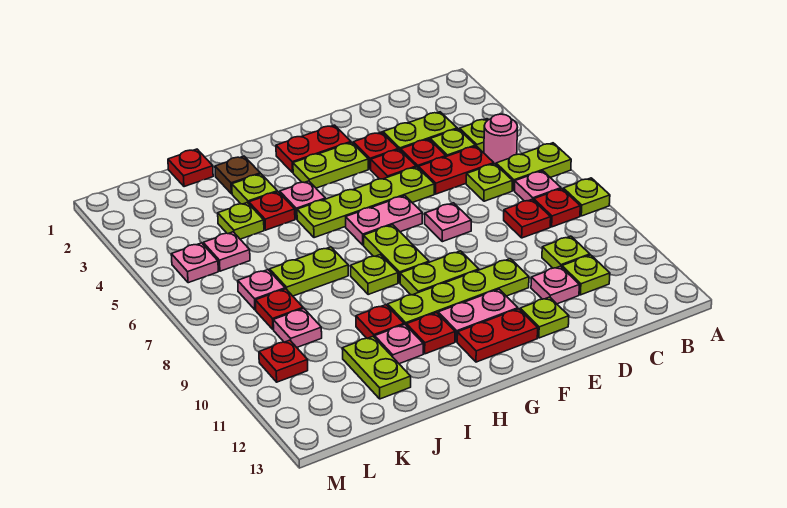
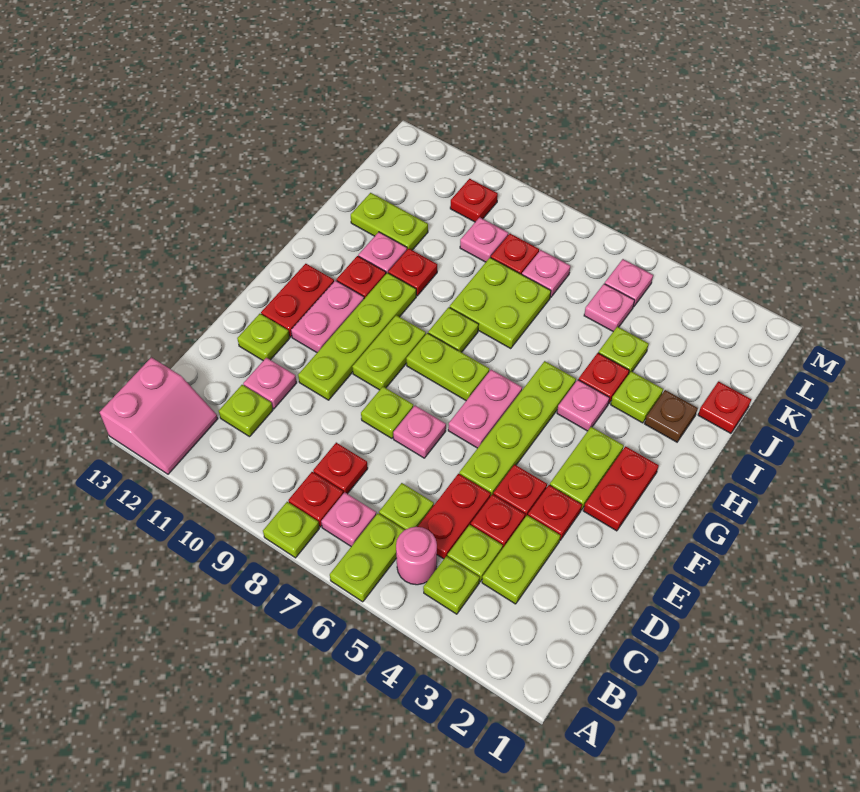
none -> pink slope A12:B13 level 1 top 13
lime plate C10 level 1 -> lime plate E8 level 1
lime plate I7:J7 level 1 -> lime plate I7:J8 level 1

